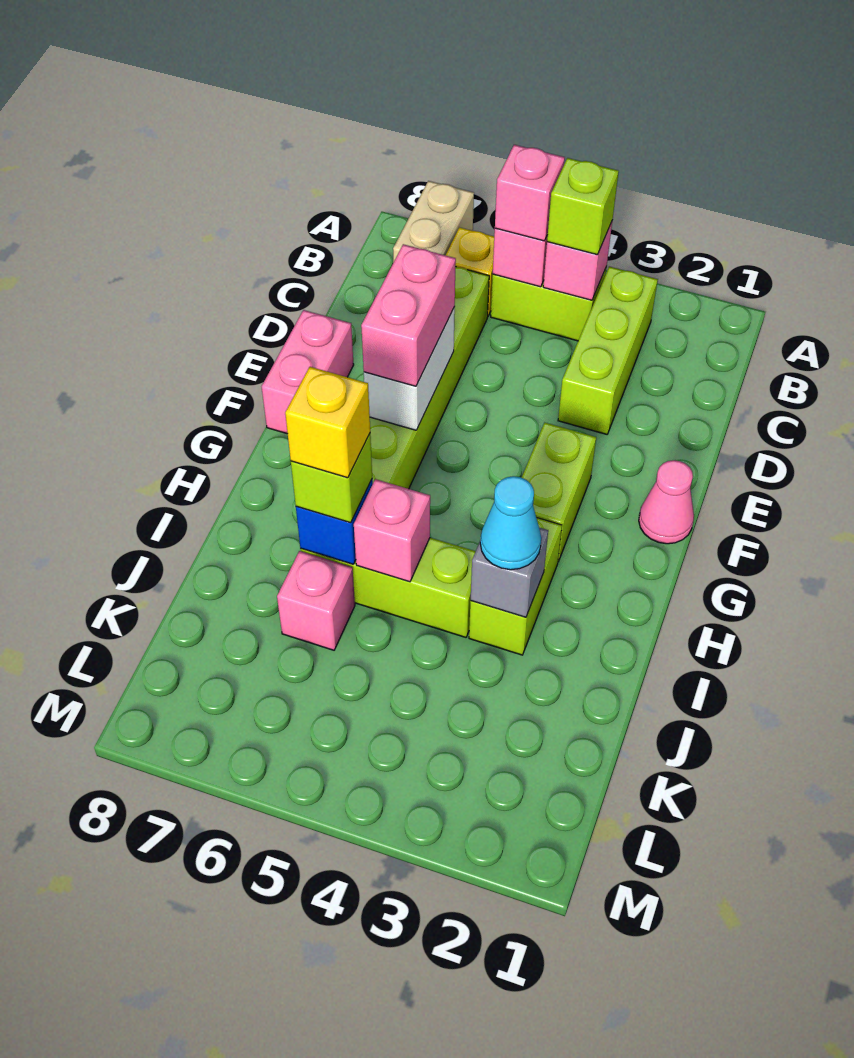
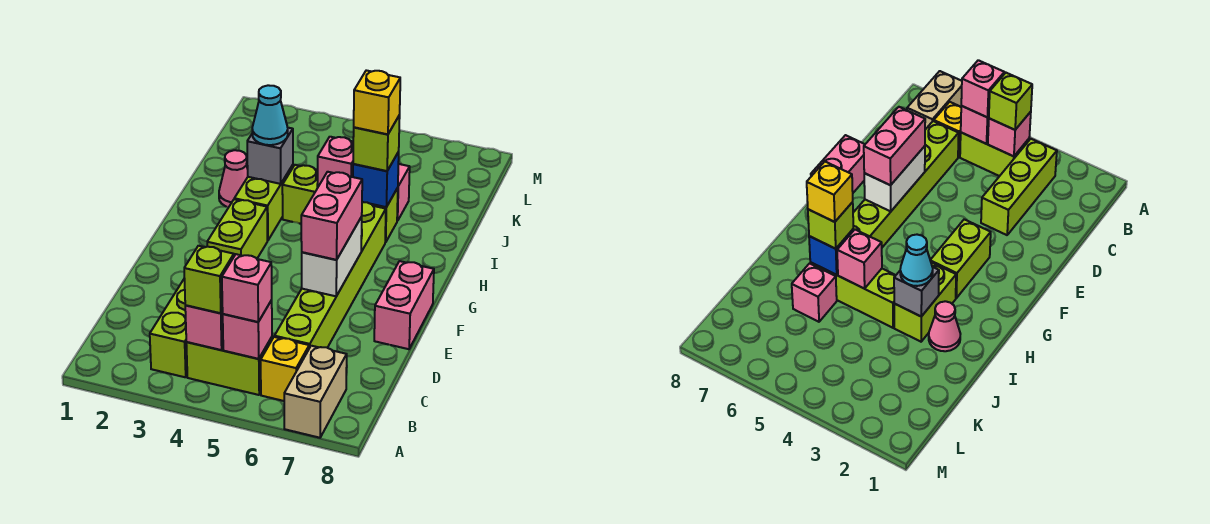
pink cone F1 level 1 -> pink cone I2 level 1

